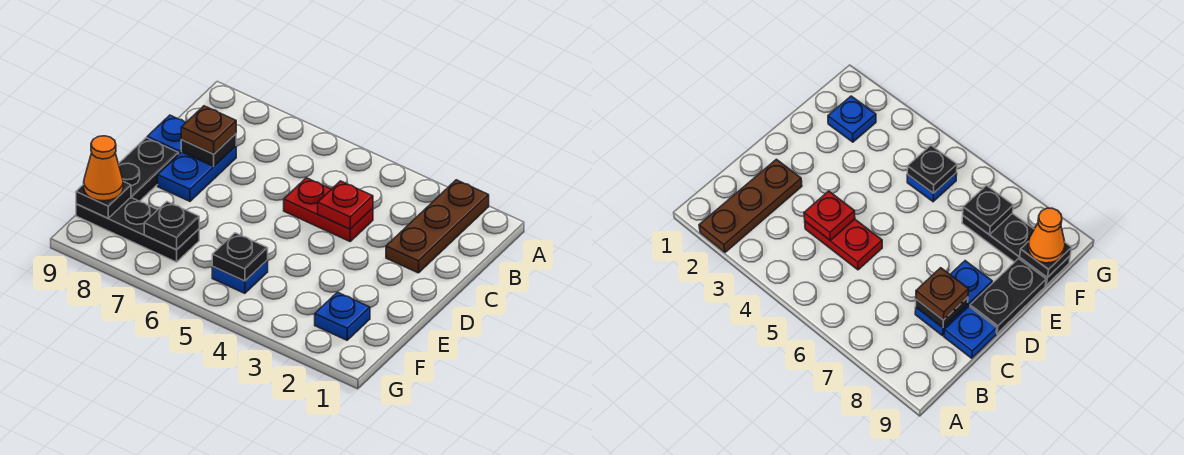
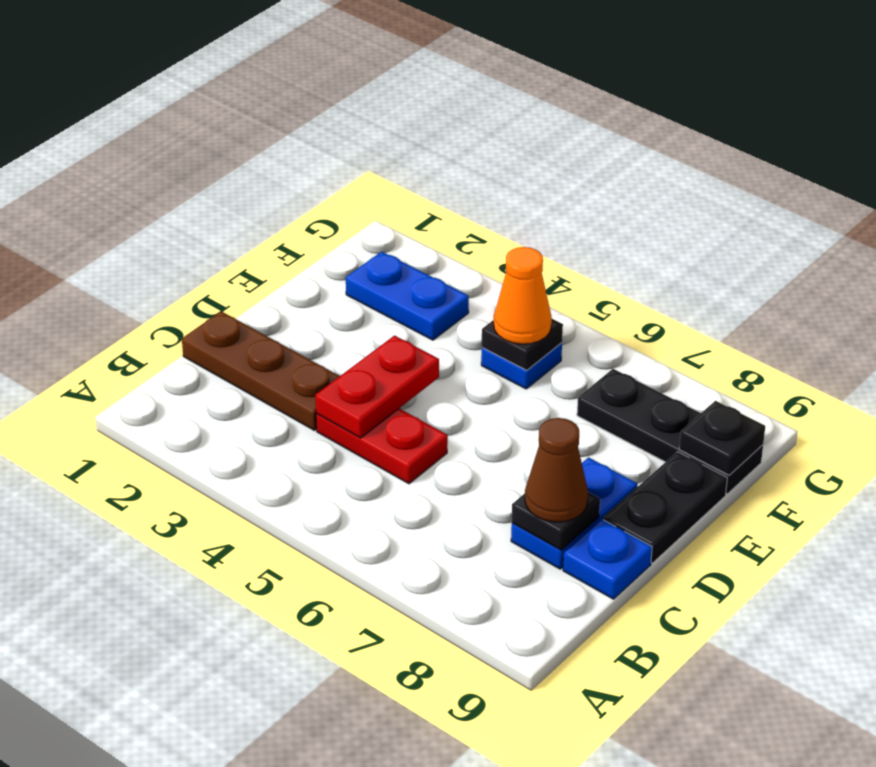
brown plate A2:C2 level 1 -> brown plate C1:C3 level 1
red plate C4 level 2 -> red plate C4:D4 level 2
brown plate C8 level 3 -> brown cone C8 level 3
blue plate F2 level 1 -> blue plate F2:F3 level 1
black plate F7 level 2 -> none
orange cone F9 level 3 -> orange cone F5 level 3

